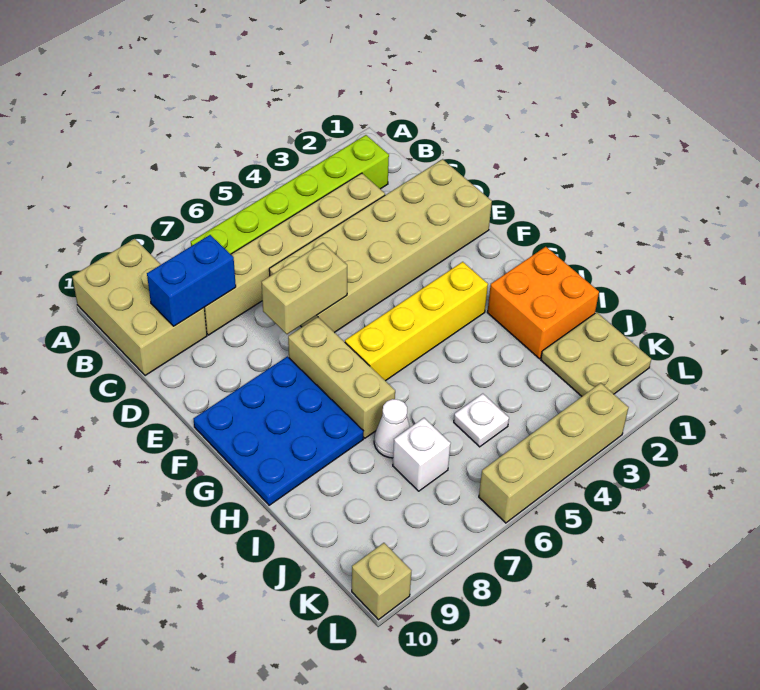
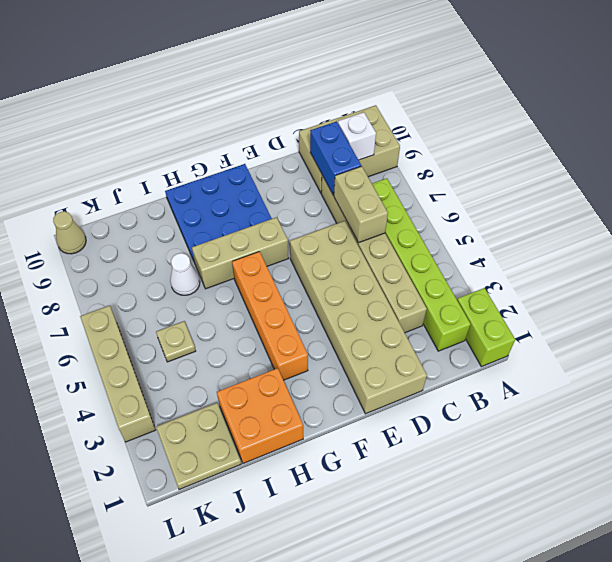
none -> lime brick A1:A2 level 1
tan brick E6:E7 level 2 -> tan brick C6:C7 level 2
yellow brick G3:G6 level 1 -> orange brick G3:G6 level 1
white plate J5 level 1 -> tan plate J5 level 1
white brick J7 level 1 -> white brick B9 level 2
tan brick L10 level 1 -> tan cone L10 level 1

